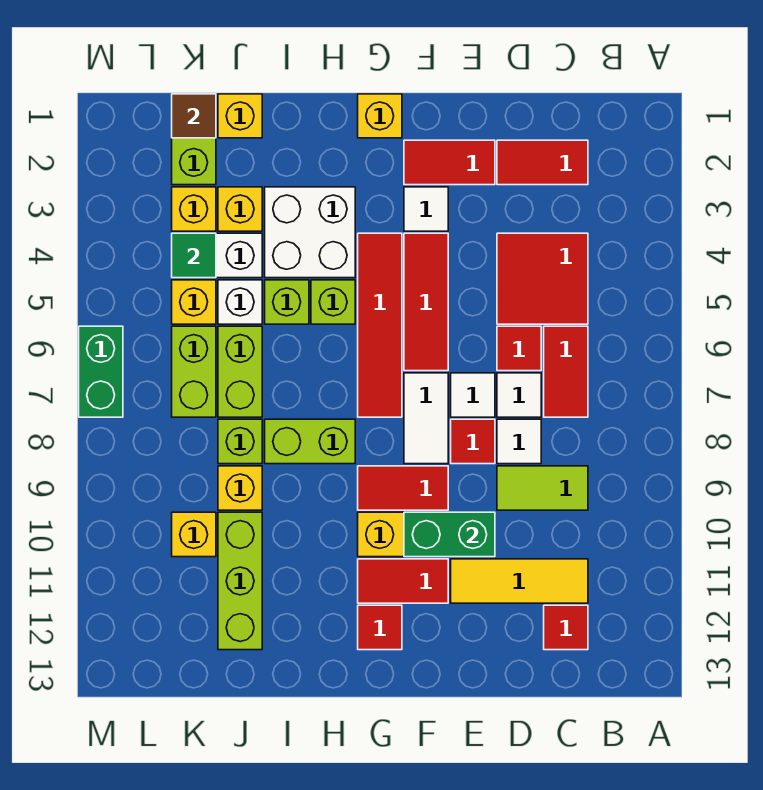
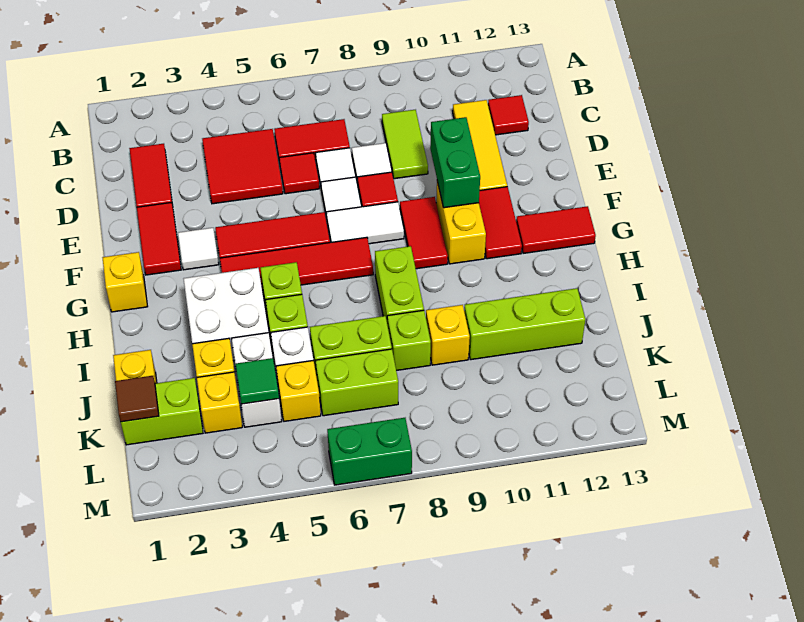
red tile G12 level 1 -> red tile G12:G13 level 1
yellow brick K10 level 1 -> none

